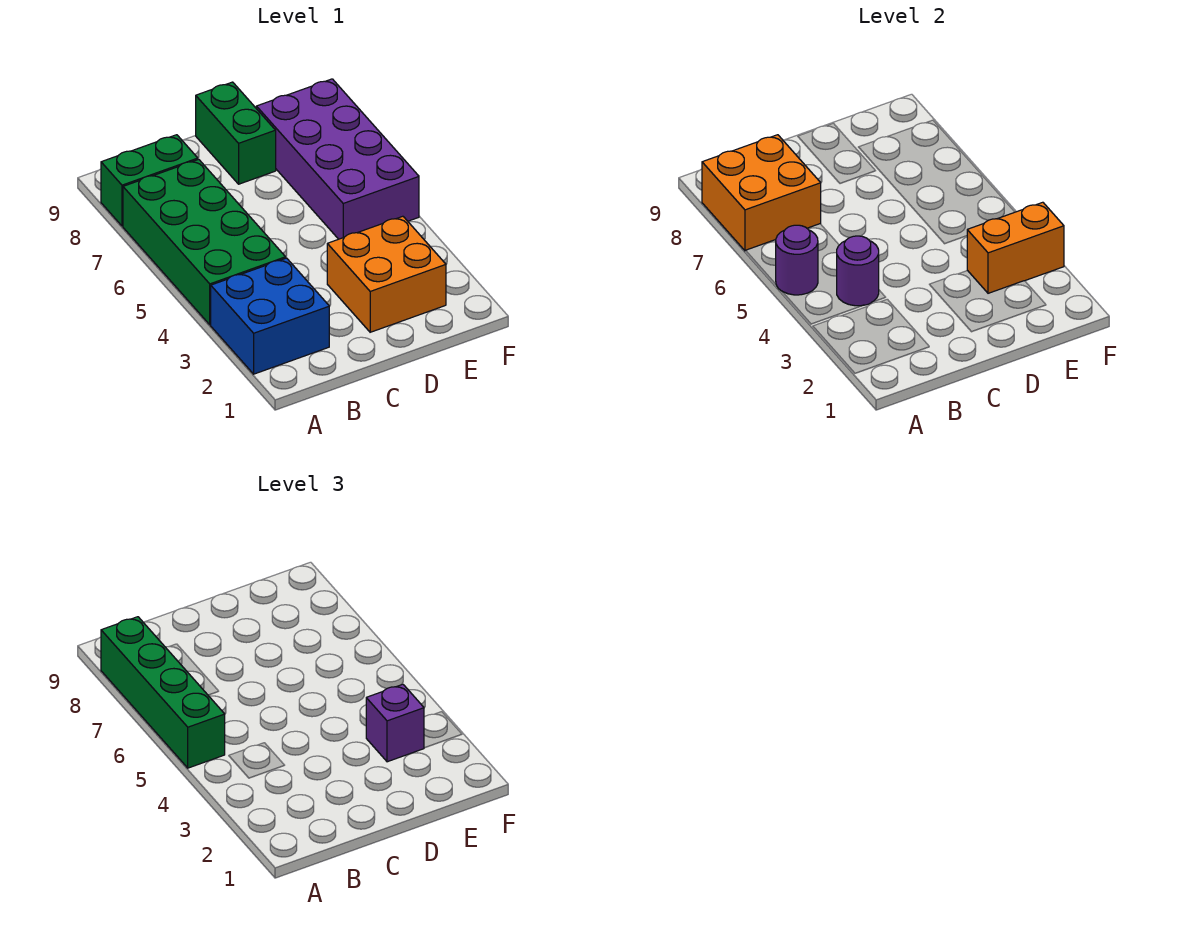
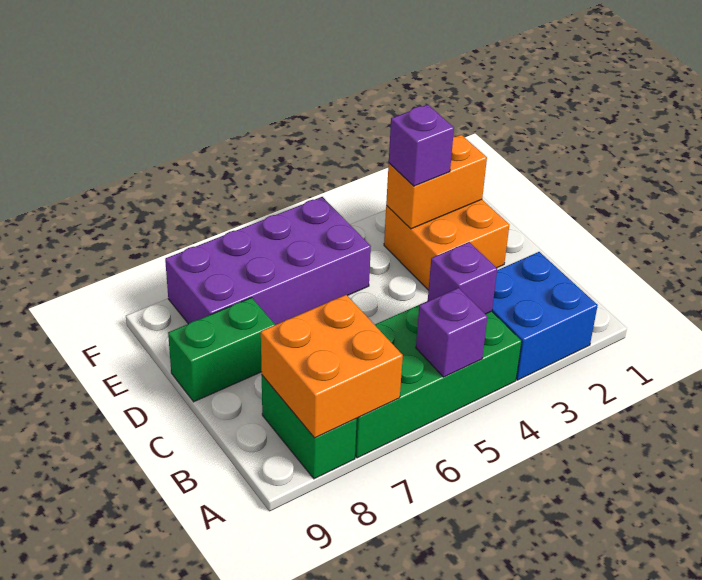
purple round brick A5 level 2 -> purple brick A5 level 2
green brick A5:A8 level 3 -> none
purple round brick B4 level 2 -> purple brick B4 level 2
orange brick E3:F3 level 2 -> orange brick E2:E3 level 2

